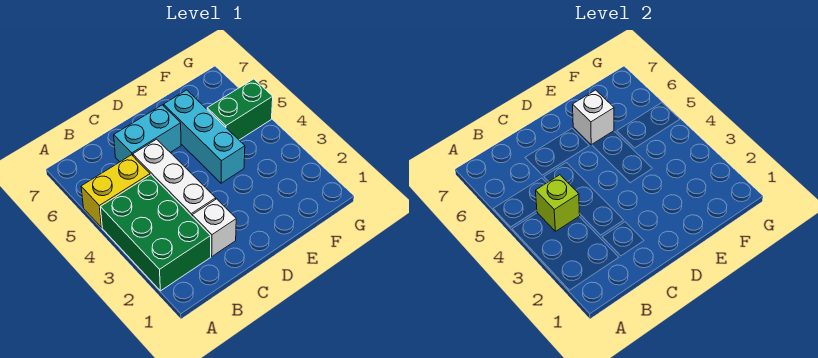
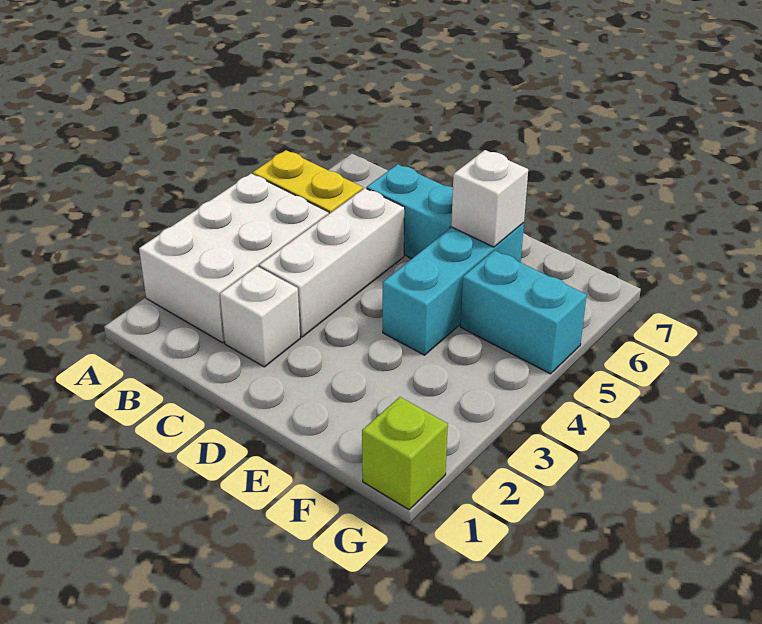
green brick A2:B4 level 1 -> white brick A2:B4 level 1
lime brick B4 level 2 -> lime brick G1 level 1
green brick F5:G5 level 1 -> cyan brick F5:G5 level 1

